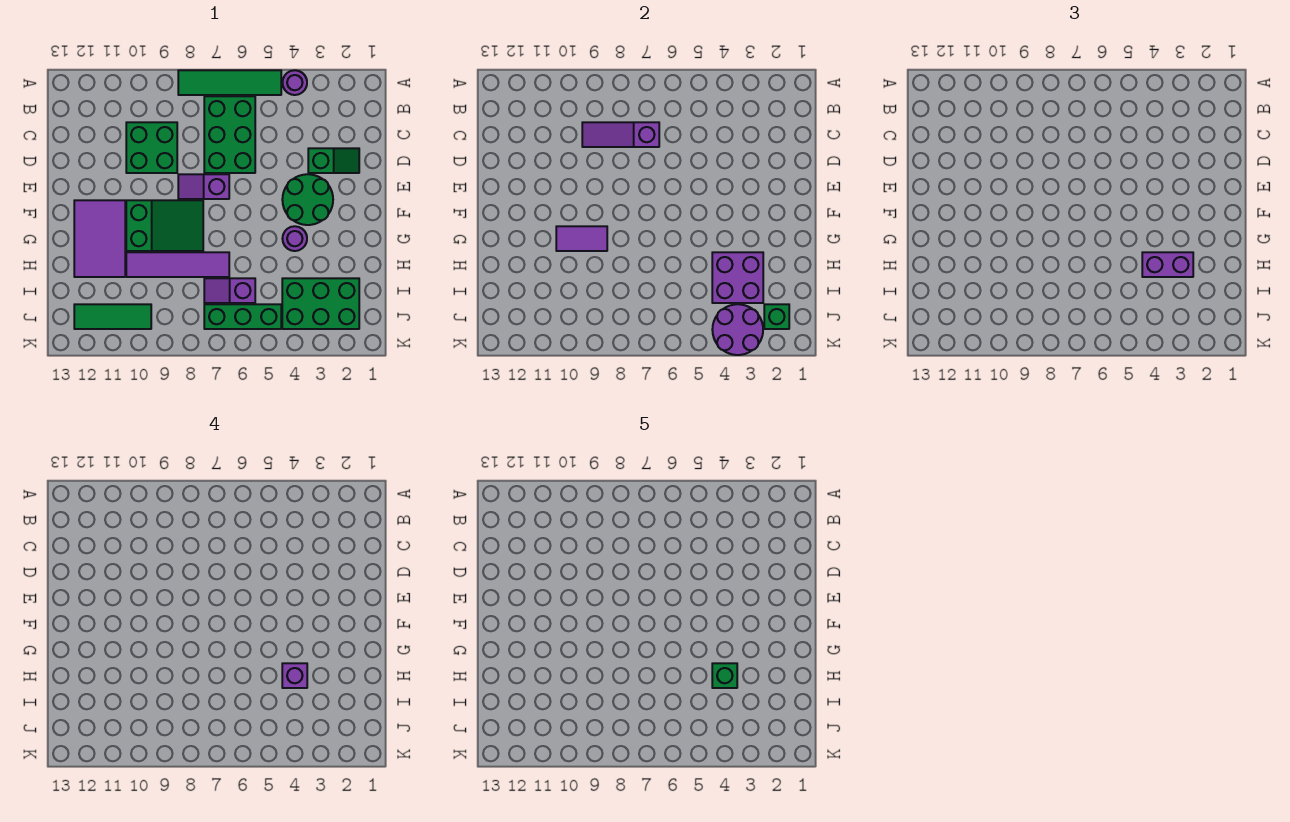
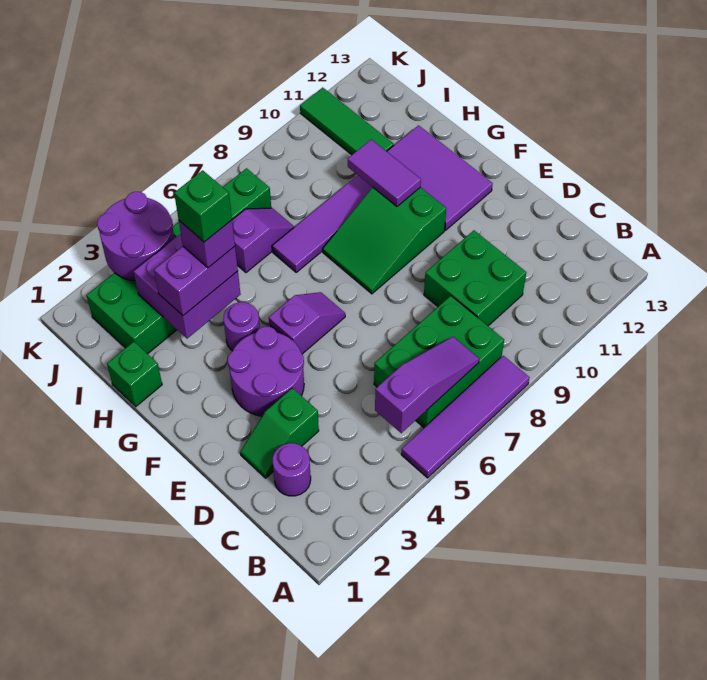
purple round brick A4 level 1 -> purple round brick C2 level 1
green tile A5:A8 level 1 -> purple tile A5:A8 level 1
green brick B6:D7 level 1 -> green brick B6:C8 level 1
purple slope C7:C9 level 2 top 7 -> purple slope B5:B7 level 2 top 5
green round brick E3:F4 level 1 -> purple round brick E3:F4 level 1
purple slope E7:E8 level 1 top 7 -> purple slope F5:F6 level 1 top 5
purple tile G9:G10 level 2 -> purple tile G10:H10 level 2
green brick J2 level 2 -> green brick H1 level 1
green tile J10:J12 level 1 -> green tile I11:K11 level 1

